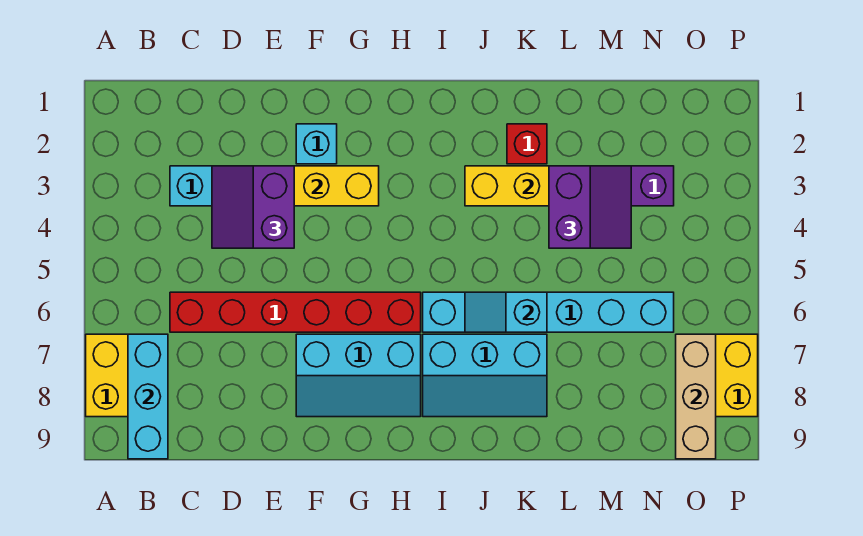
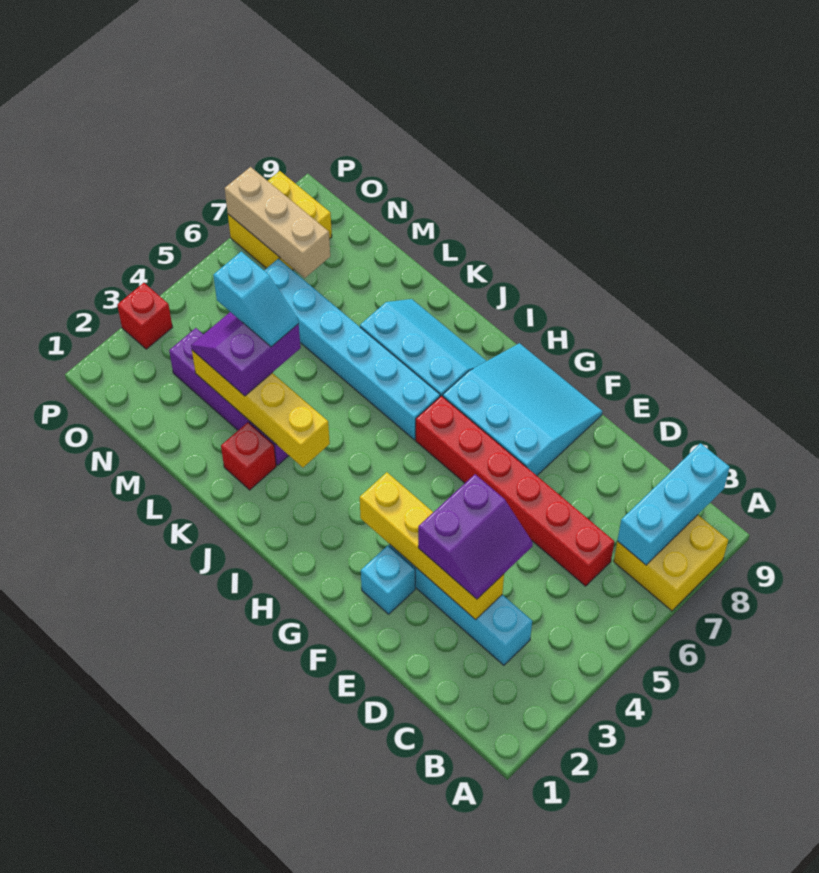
cyan slope F7:H8 level 1 top 7 -> cyan slope F7:H9 level 1 top 7
cyan slope J6:K6 level 2 top K -> cyan slope L4:M4 level 4 top M
tan brick O7:O9 level 2 -> tan brick N7:P7 level 2
none -> red brick P3 level 1

